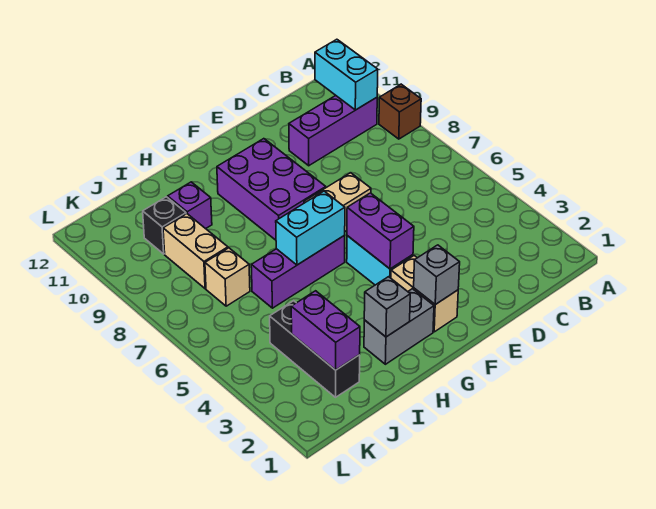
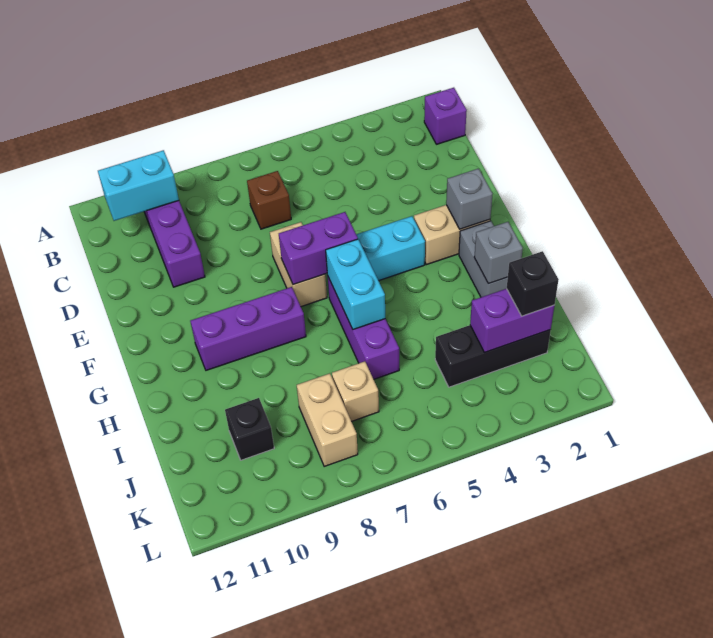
brown brick A9 level 1 -> brown brick C7 level 1
purple brick F4:F5 level 2 -> purple brick F6:F7 level 2
purple brick F8:G10 level 1 -> purple brick G8:G10 level 1
purple brick I10 level 1 -> purple brick B1 level 1
none -> black brick J2 level 3
tan brick J8:J9 level 1 -> tan brick J8:K8 level 1

